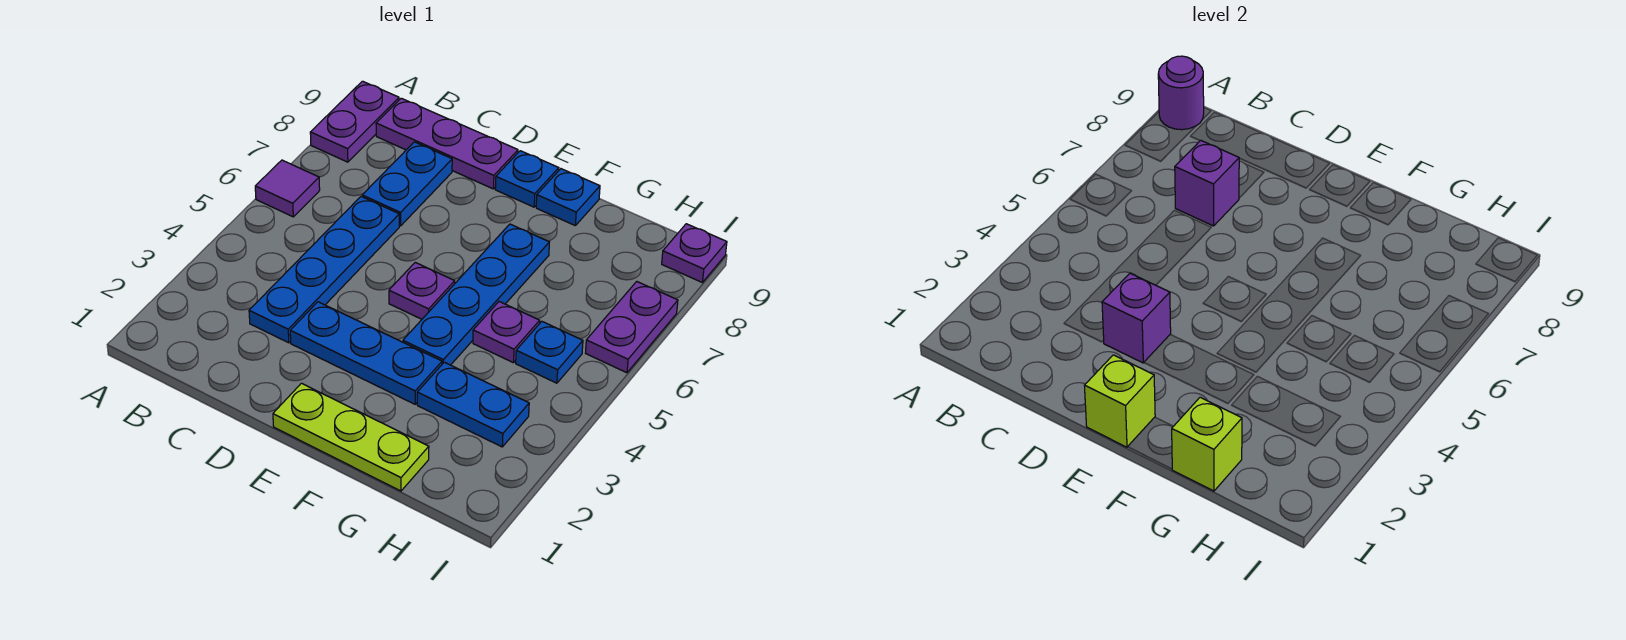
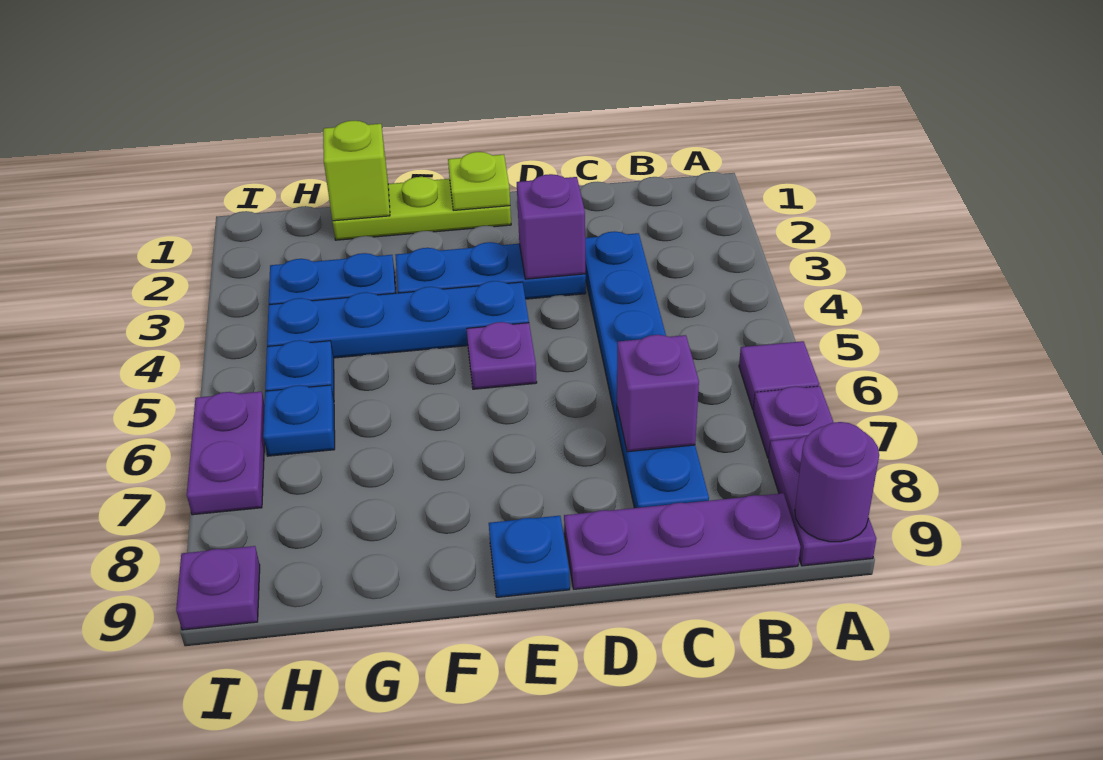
lime brick E1 level 2 -> lime plate E1 level 2
blue plate F4:F7 level 1 -> blue plate E4:H4 level 1
blue plate F9 level 1 -> blue plate H6 level 1
purple plate G5 level 1 -> purple plate A7 level 1

